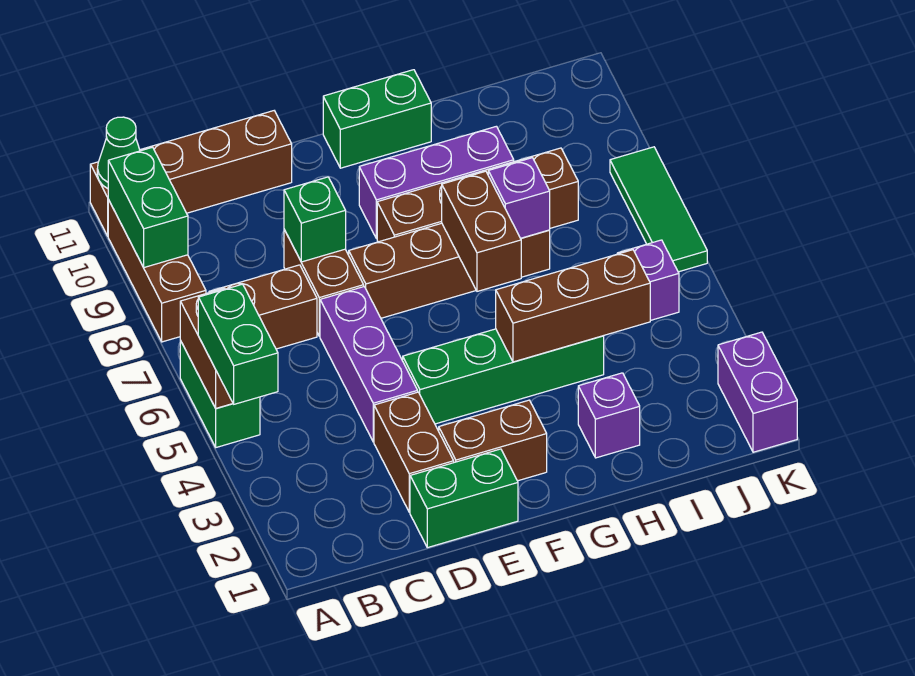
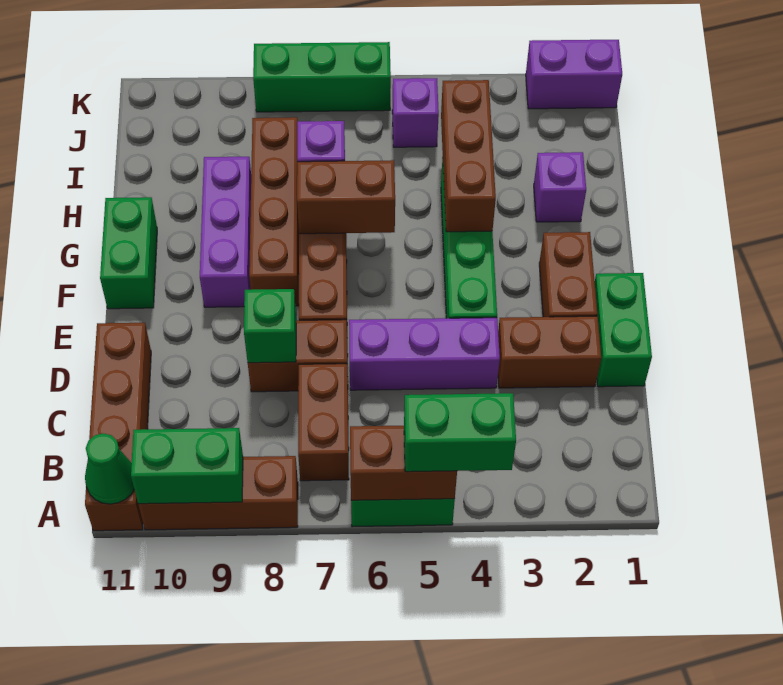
green tile K6:K8 level 1 -> green brick K6:K8 level 1

